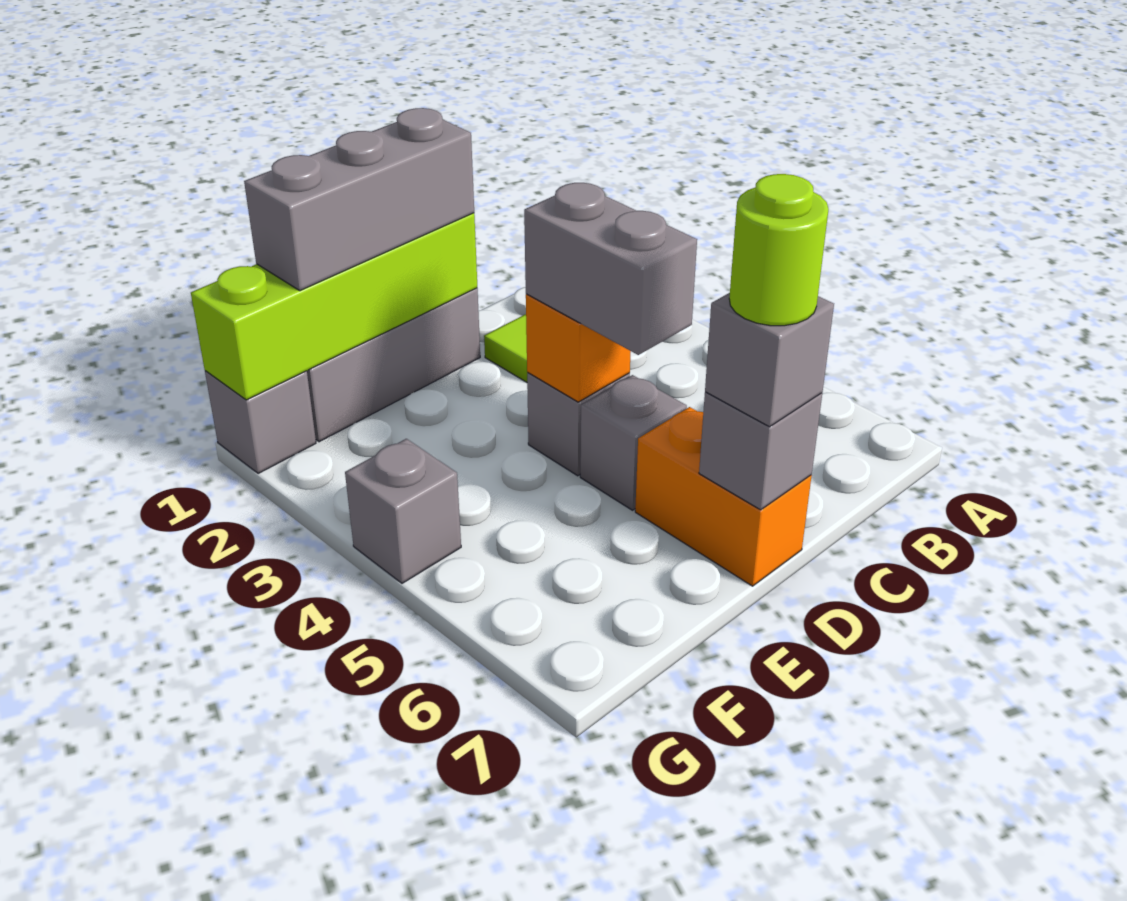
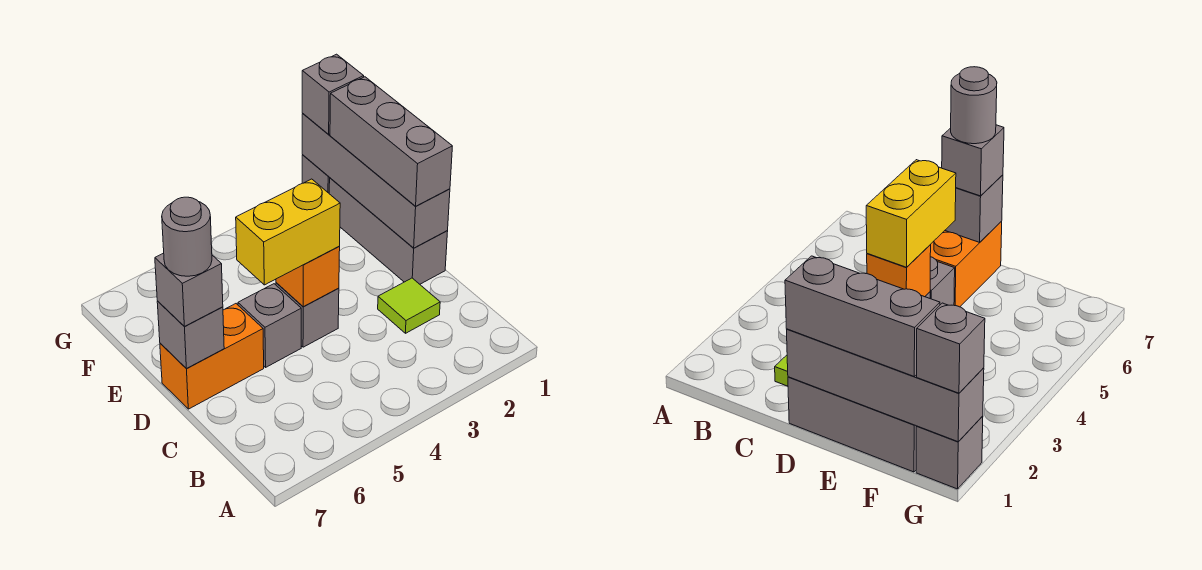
lime brick D1:G1 level 2 -> grey brick D1:G1 level 2
grey brick D4:D5 level 3 -> yellow brick D4:D5 level 3
lime round brick D7 level 4 -> grey round brick D7 level 4
grey brick G4 level 1 -> grey brick G1 level 3

